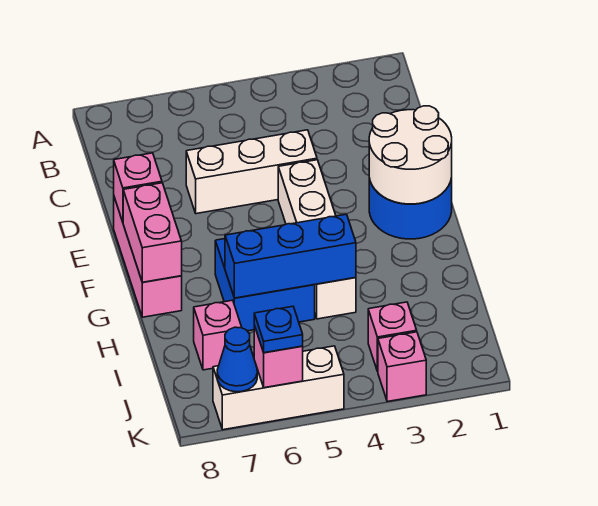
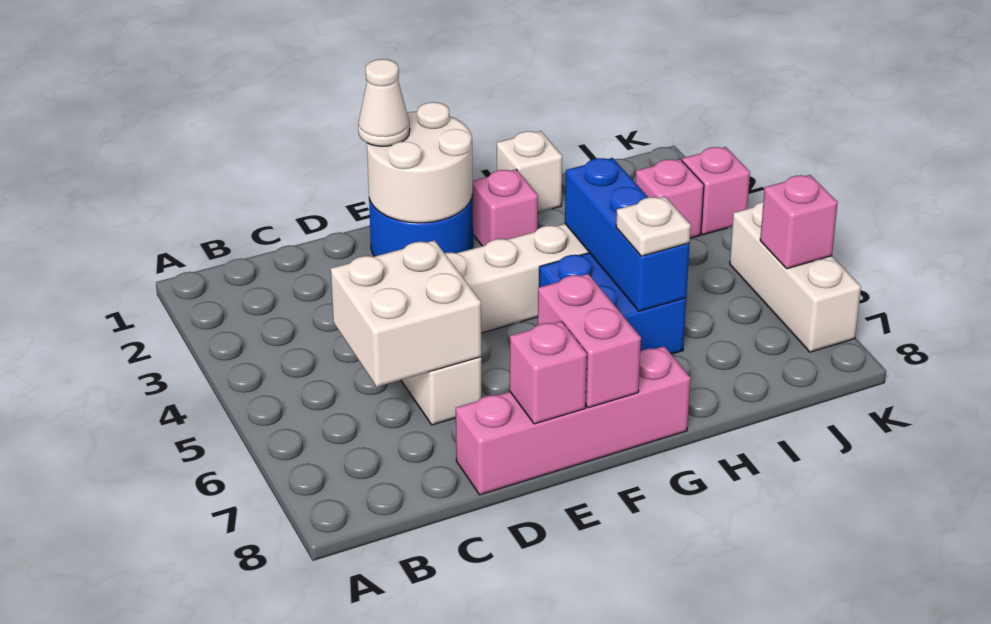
none -> white brick C5:D6 level 2
none -> white cone E1 level 3
pink brick E8:G8 level 1 -> pink brick D8:G8 level 1
pink brick F8:G8 level 2 -> pink brick F7:F8 level 2
none -> white brick H1 level 1
none -> white plate H6 level 3
pink brick I7 level 1 -> pink brick G2 level 1
blue plate K6 level 3 -> none
blue cone K7 level 2 -> none

